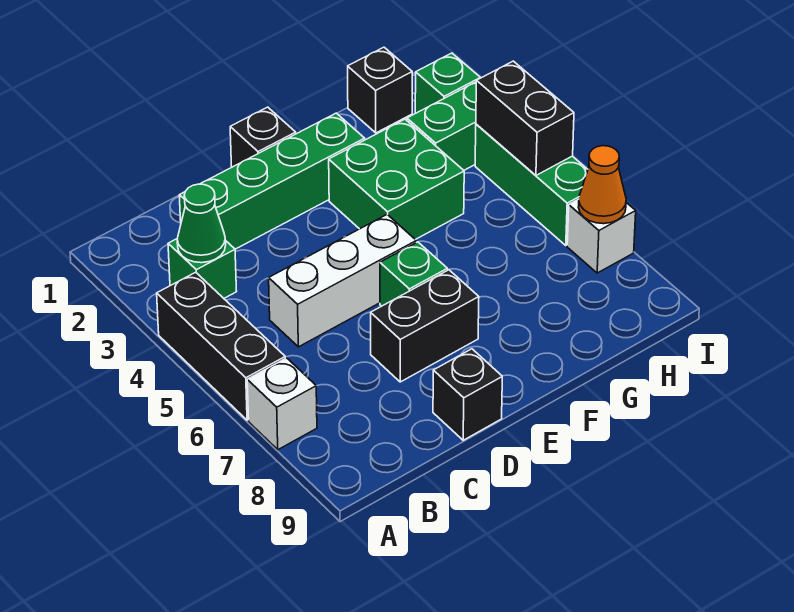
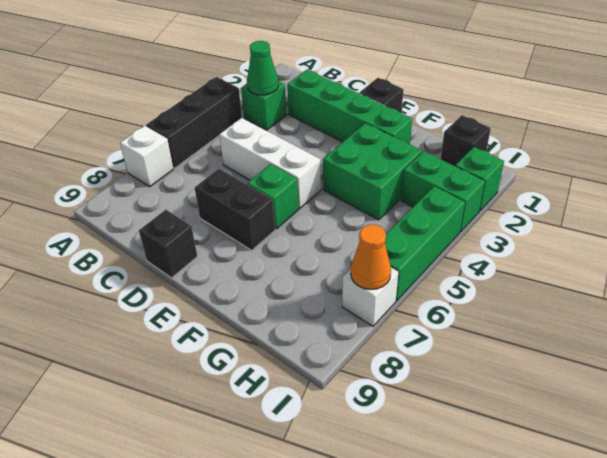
black brick I4:I5 level 2 -> none

